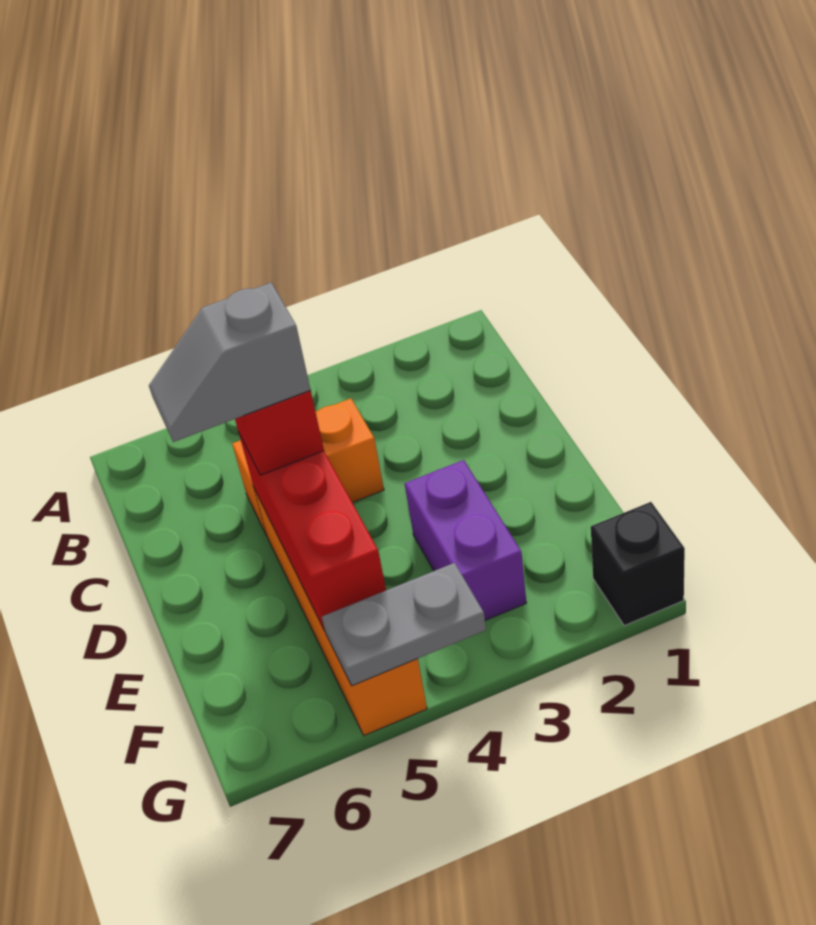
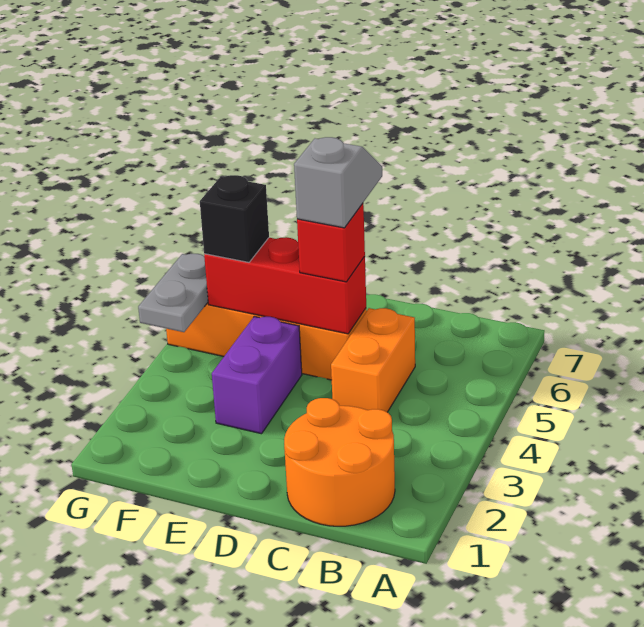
none -> orange round brick B1:C2 level 1
purple brick E3:F3 level 1 -> purple brick E3:E4 level 1
black brick G1 level 1 -> black brick F5 level 3

